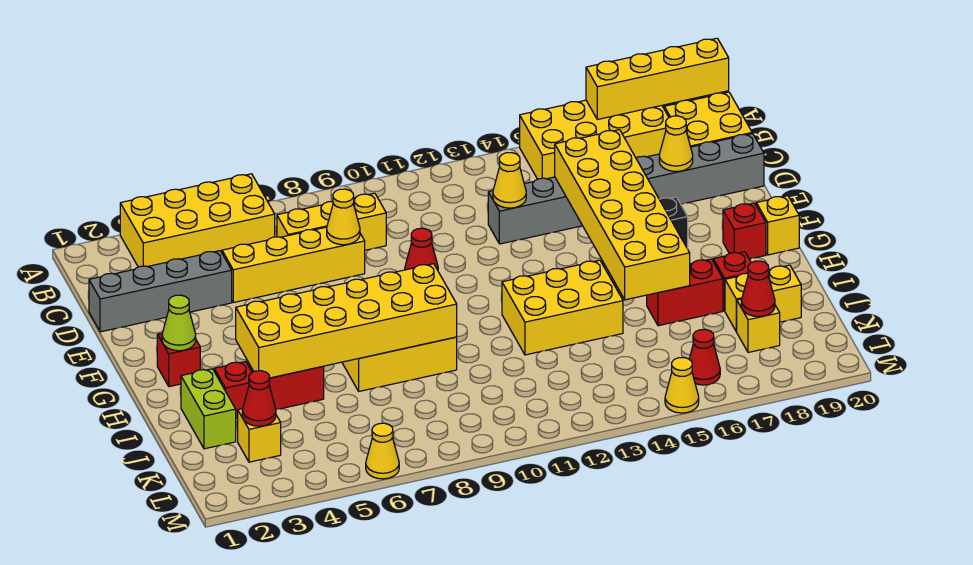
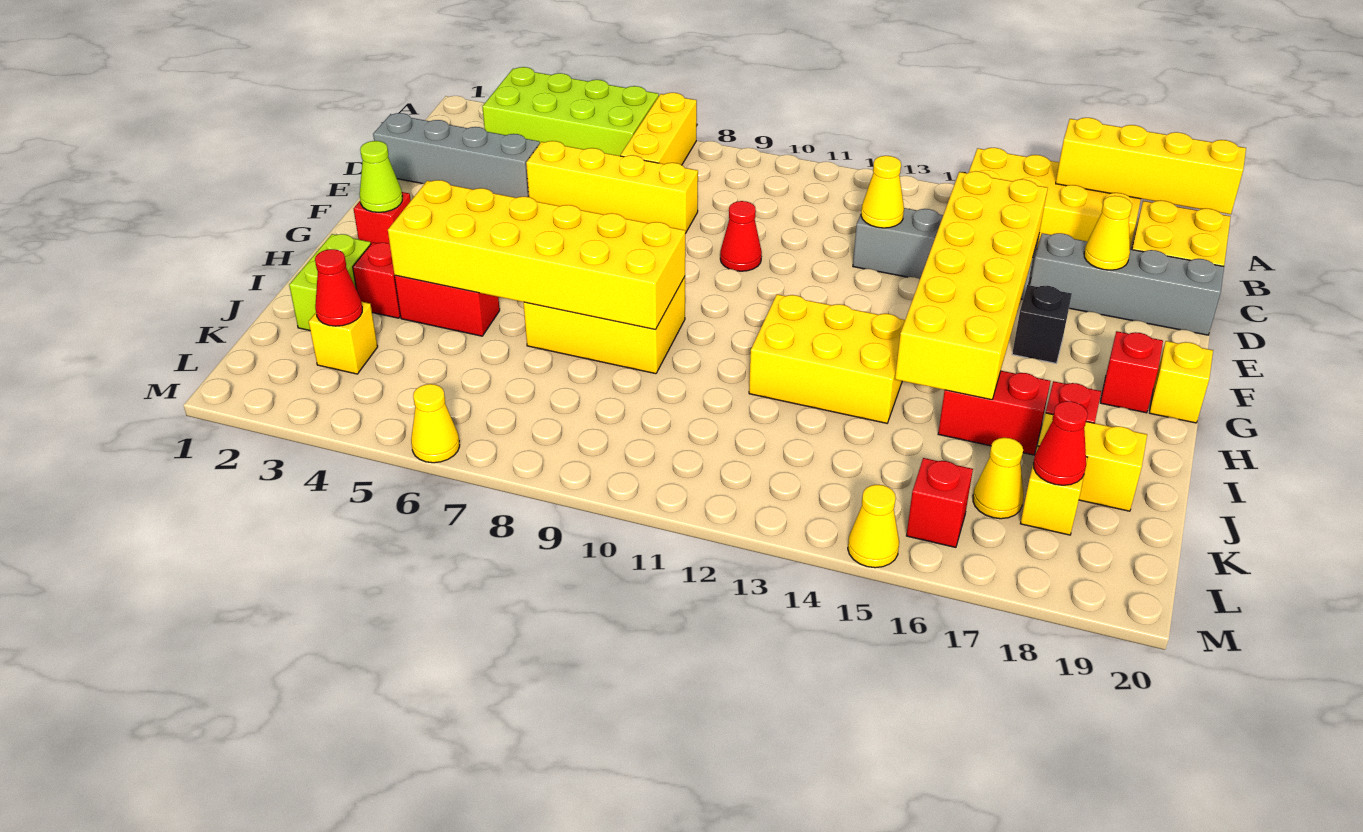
yellow brick A3:B6 level 1 -> lime brick A3:B6 level 1
yellow brick C7:C9 level 1 -> yellow brick A7:C7 level 1
yellow cone D8 level 2 -> yellow cone K17 level 1
red cone L16 level 1 -> red brick L16 level 1

